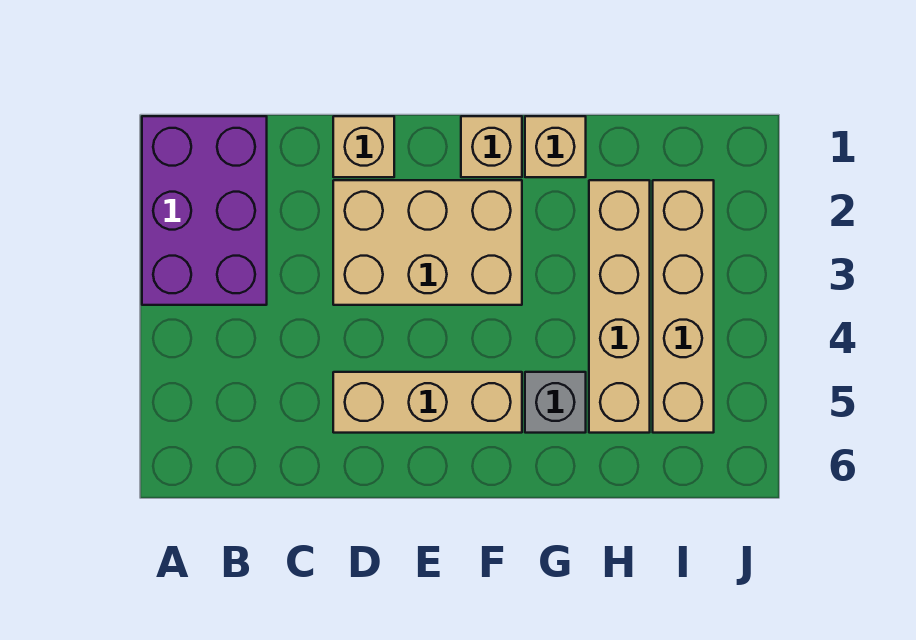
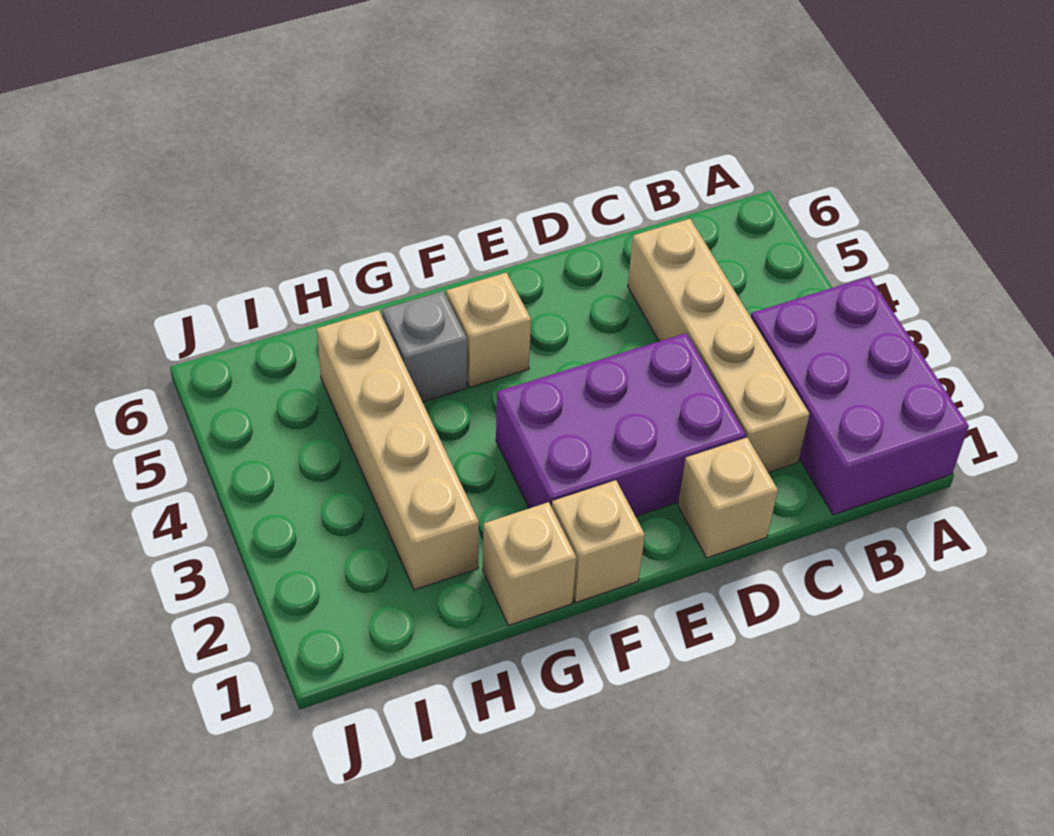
tan brick D2:F3 level 1 -> purple brick D2:F3 level 1
tan brick D5:F5 level 1 -> tan brick F5 level 1
tan brick I2:I5 level 1 -> tan brick C2:C5 level 1

